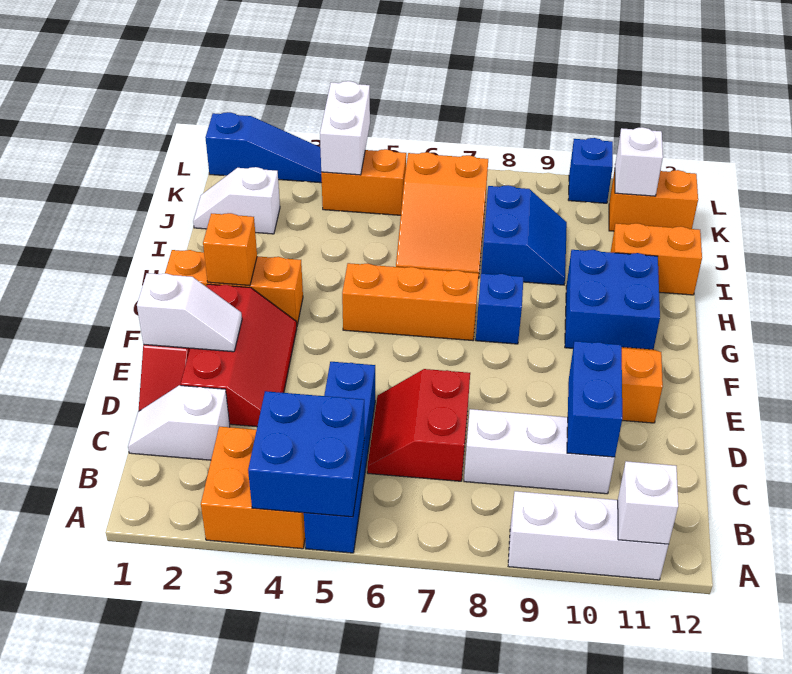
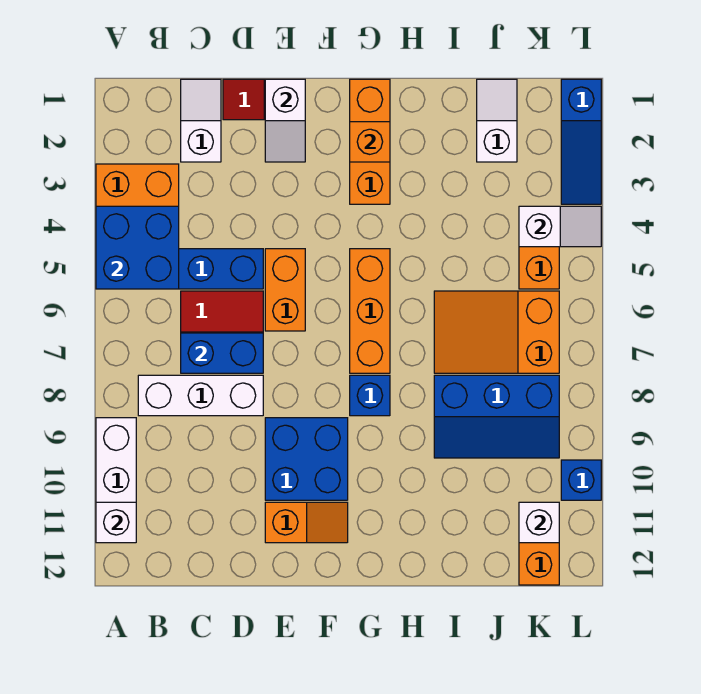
white brick C8:C10 level 1 -> white brick B8:D8 level 1
blue brick C10:D10 level 2 -> blue brick C7:D7 level 2
red slope D2:F3 level 1 top 2 -> none
blue brick G10:H11 level 1 -> blue brick E9:F10 level 1
blue slope I8:J9 level 1 top 8 -> blue slope I8:K9 level 1 top 8
orange brick I11:I12 level 1 -> orange brick E5:E6 level 1
white brick K4:L4 level 2 -> white slope K4:L4 level 2 top K

